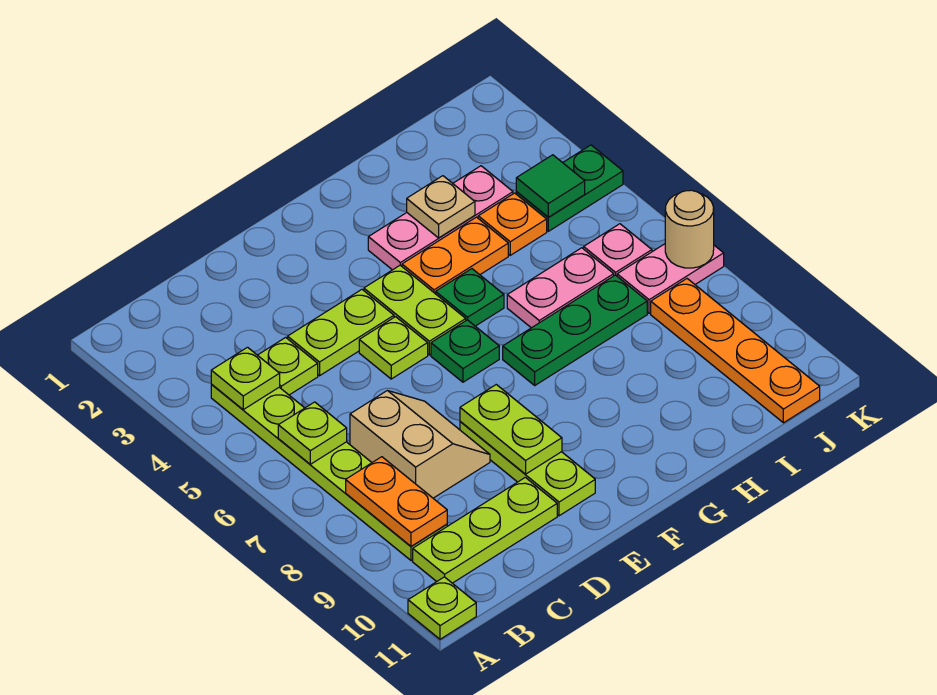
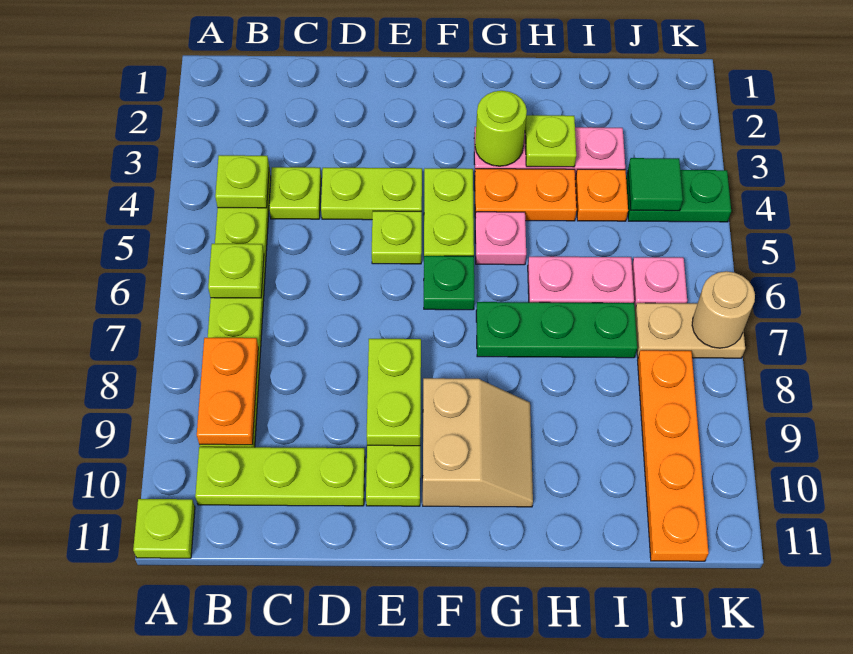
tan slope C7:D8 level 1 top C -> tan slope F9:G10 level 1 top F
none -> lime round brick G3 level 2
green plate G5 level 1 -> pink plate G5 level 1
tan plate H3 level 2 -> lime plate H3 level 2
pink plate J7:K7 level 1 -> tan plate J7:K7 level 1

